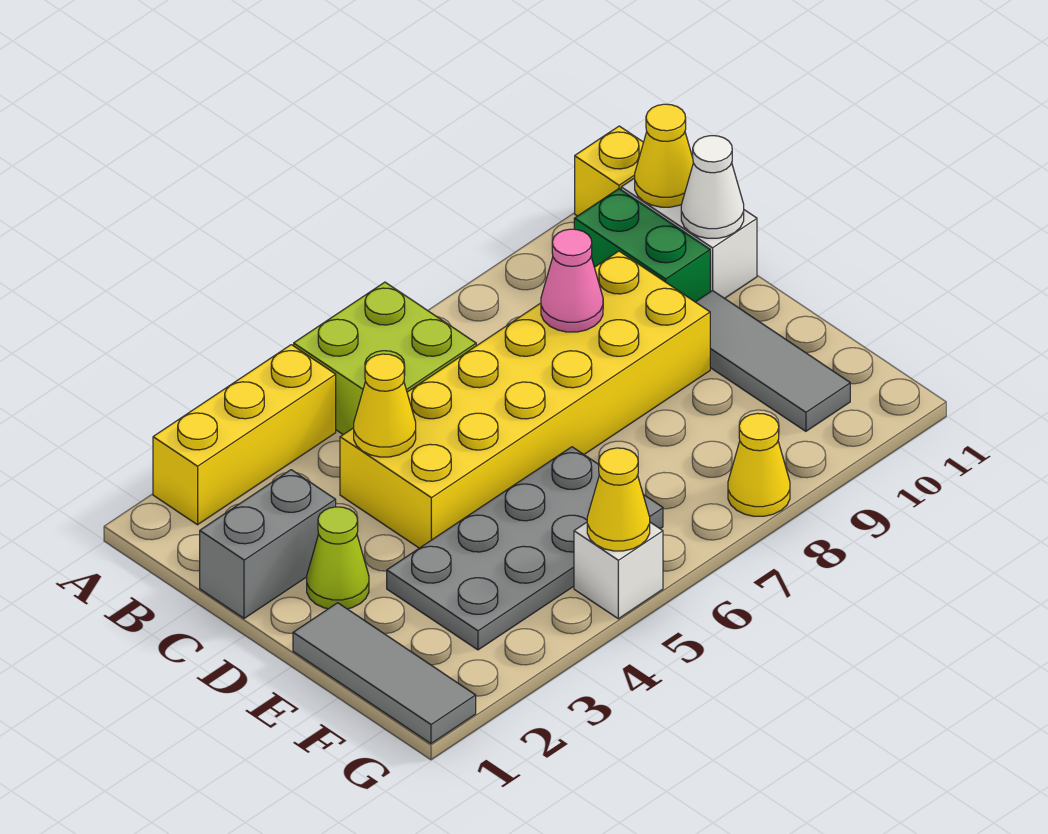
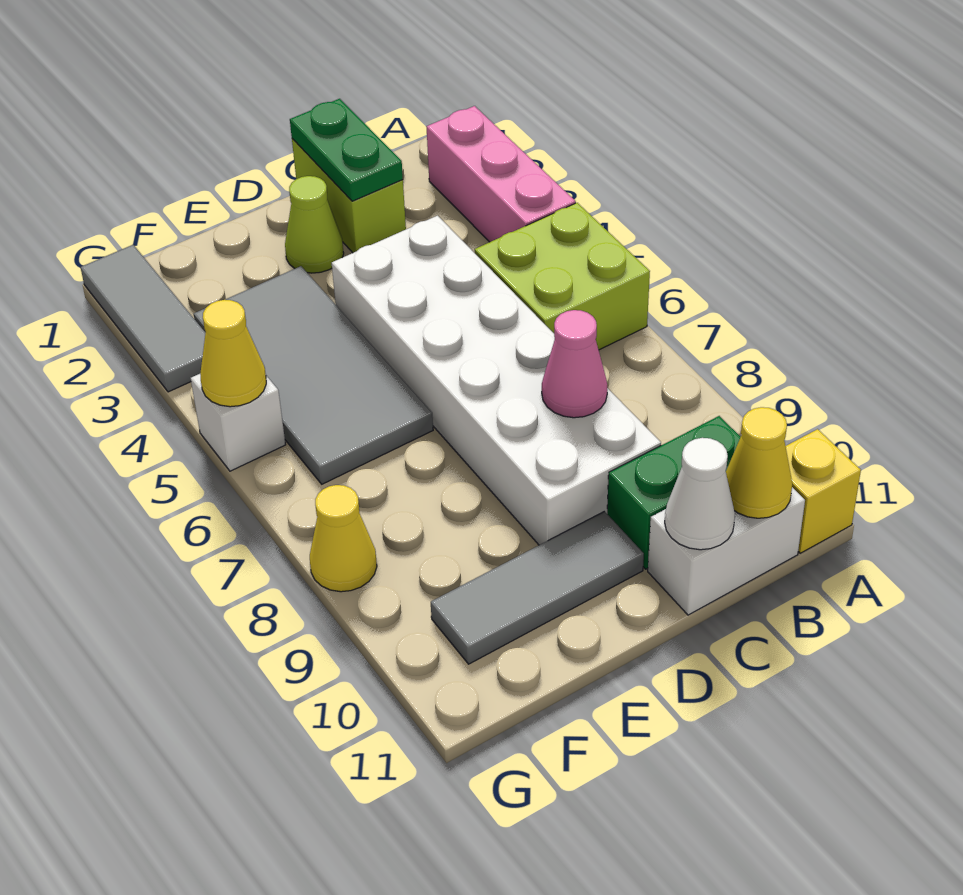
yellow brick A2:A4 level 1 -> pink brick A2:A4 level 1
grey brick C1:C2 level 1 -> lime brick C1:C2 level 1
none -> green plate C1:C2 level 2
yellow brick C4:D9 level 1 -> white brick C4:D9 level 1
yellow cone C4 level 2 -> none
grey tile E1:G1 level 1 -> grey tile G1:G3 level 1
grey plate E3:F6 level 1 -> grey tile E3:F6 level 1

